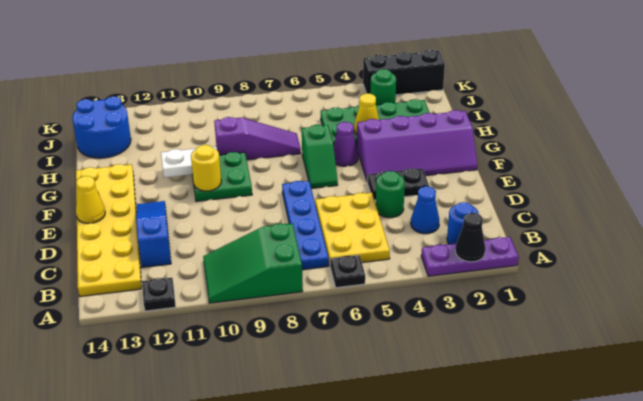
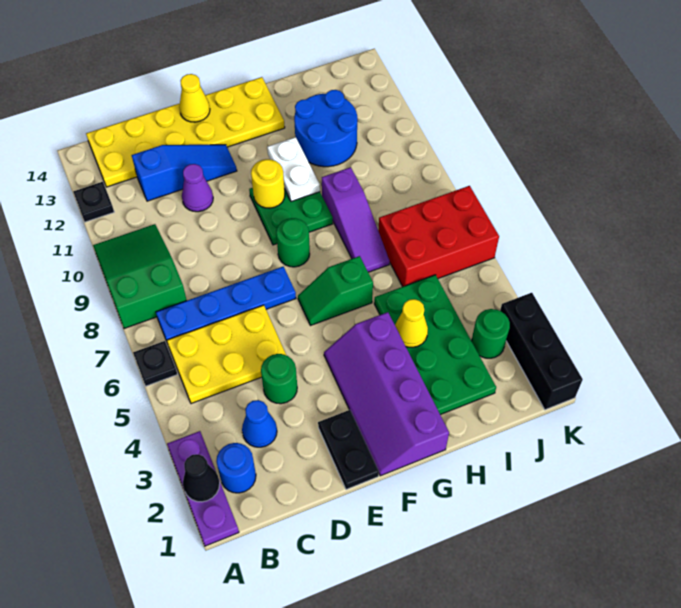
black plate E3:E4 level 1 -> black plate E1:E2 level 1
none -> green round brick F8 level 1
purple cone G5 level 1 -> purple cone D11 level 1
none -> red brick I6:K7 level 1
blue round brick I13:J14 level 1 -> blue round brick H11:I12 level 1

